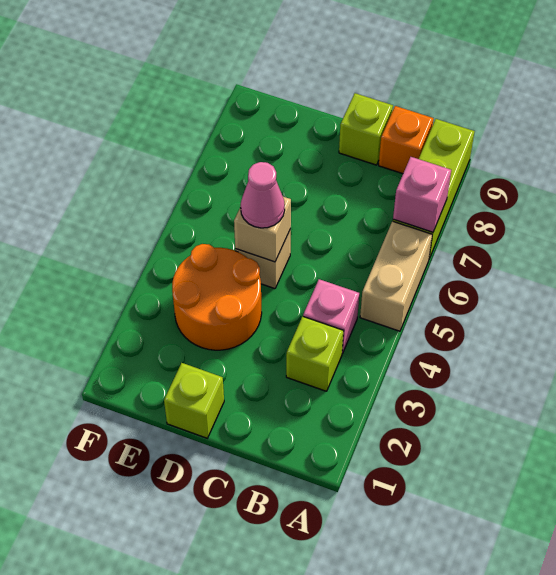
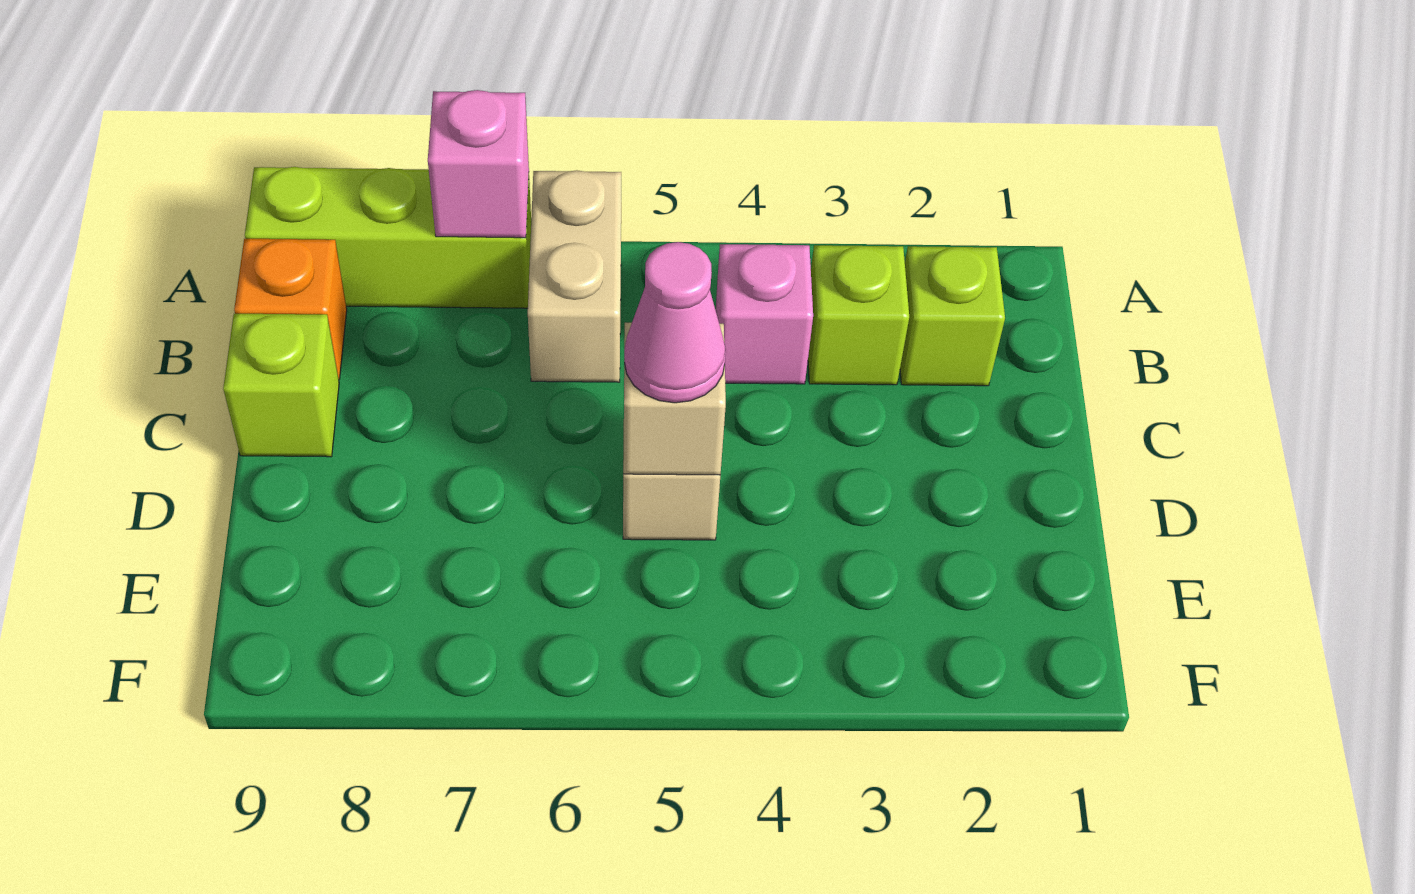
tan brick A5:A6 level 1 -> tan brick A6:B6 level 1
lime brick D1 level 1 -> lime brick B2 level 1
orange round brick D3:E4 level 1 -> none

